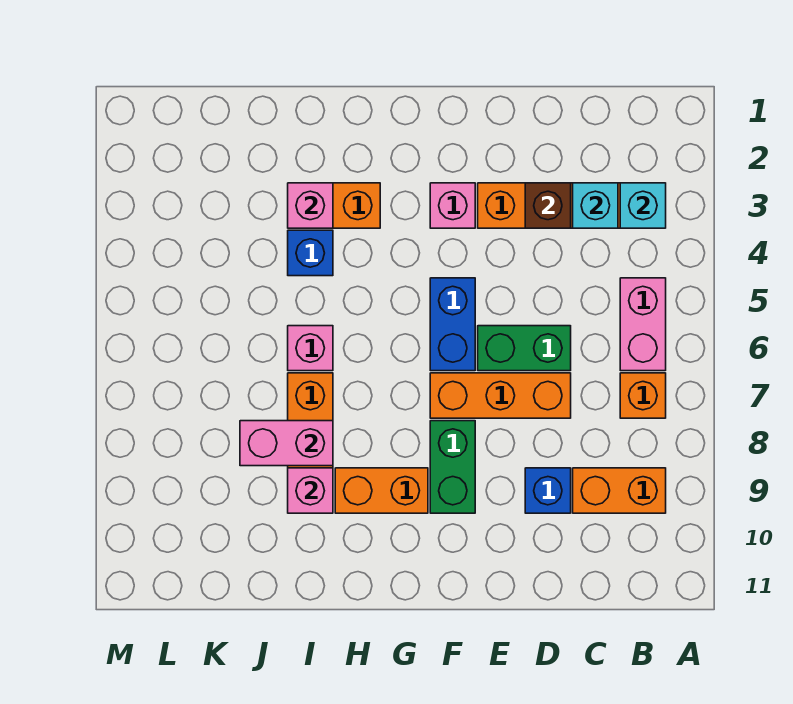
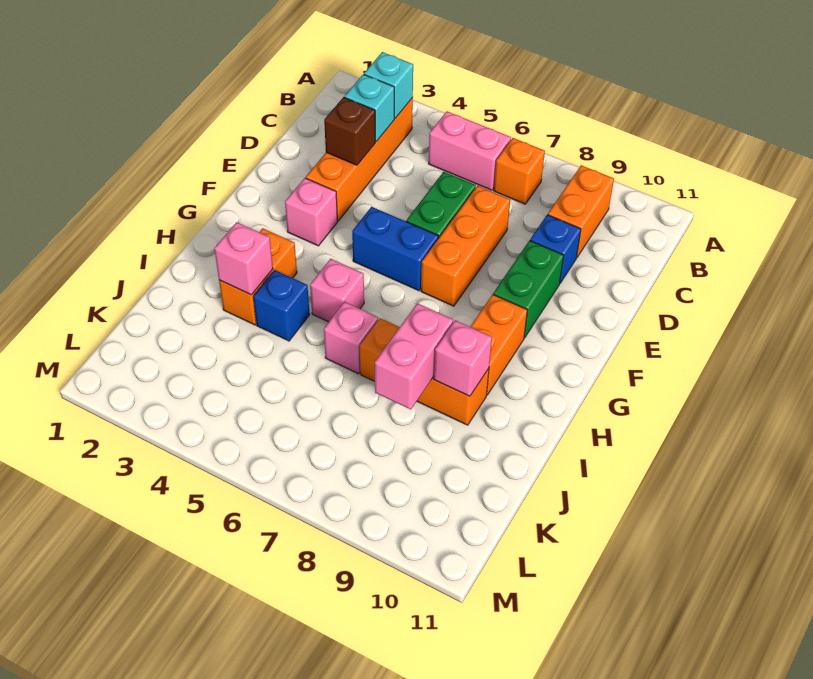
green brick F8:F9 level 1 -> green brick E9:F9 level 1
none -> pink brick H5 level 1

